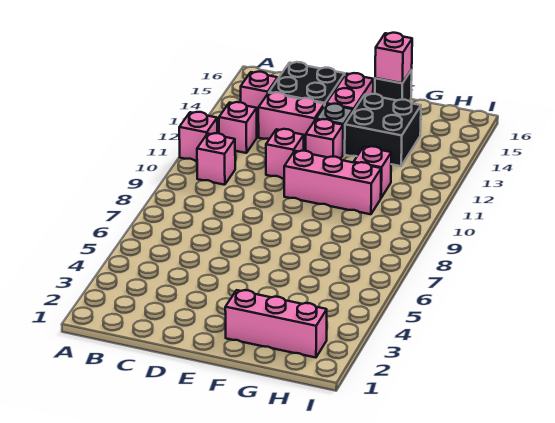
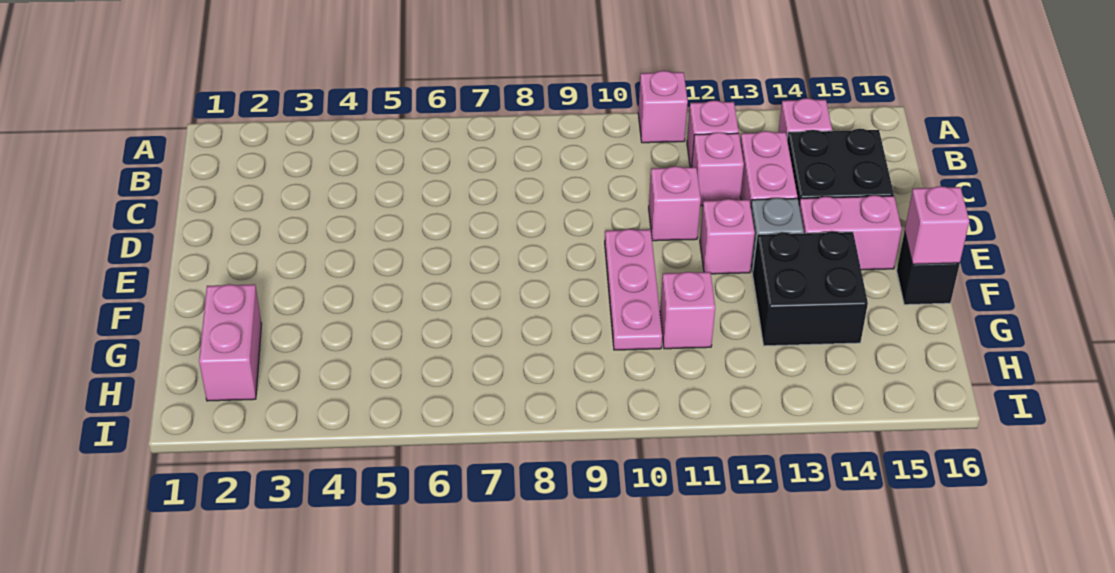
pink brick B10 level 1 -> pink brick C12 level 1
pink brick E10:G10 level 1 -> pink plate E10:G10 level 1
pink brick F2:H2 level 1 -> pink brick G2:H2 level 1

